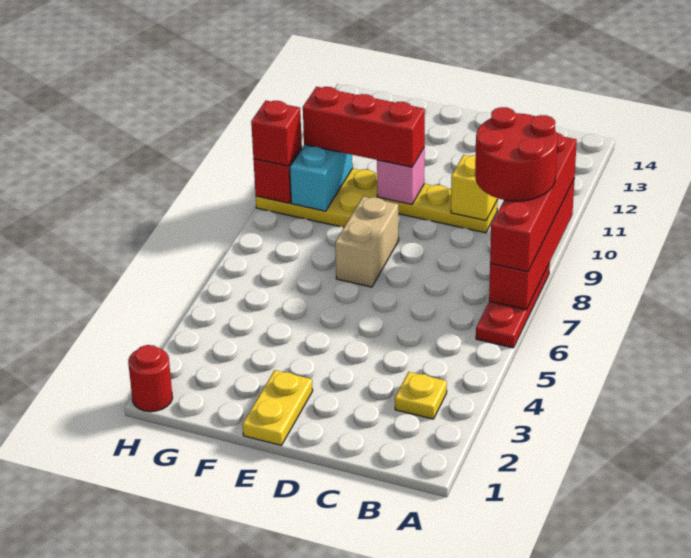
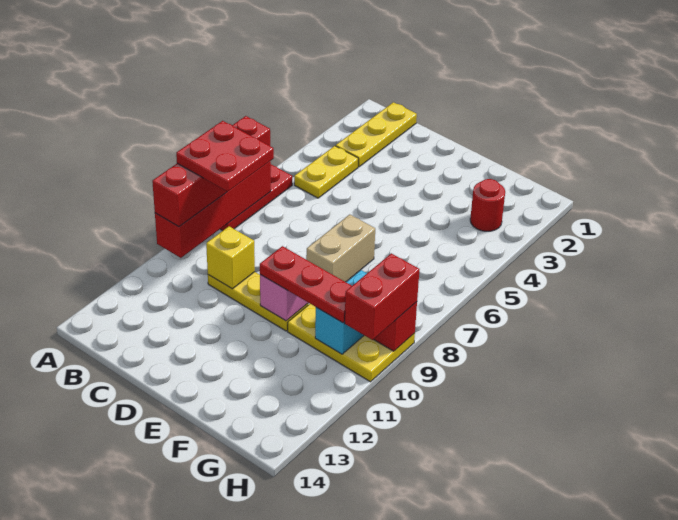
red round brick A8:B9 level 4 -> red plate A8:B9 level 4
yellow plate B3 level 1 -> yellow plate B1:B3 level 1
yellow plate E1:E2 level 1 -> yellow plate B4:B5 level 1
red brick E10:G10 level 3 -> red plate E10:G10 level 3
red round brick H1 level 1 -> red round brick G3 level 1
red brick H9 level 3 -> red brick H9:H10 level 3

